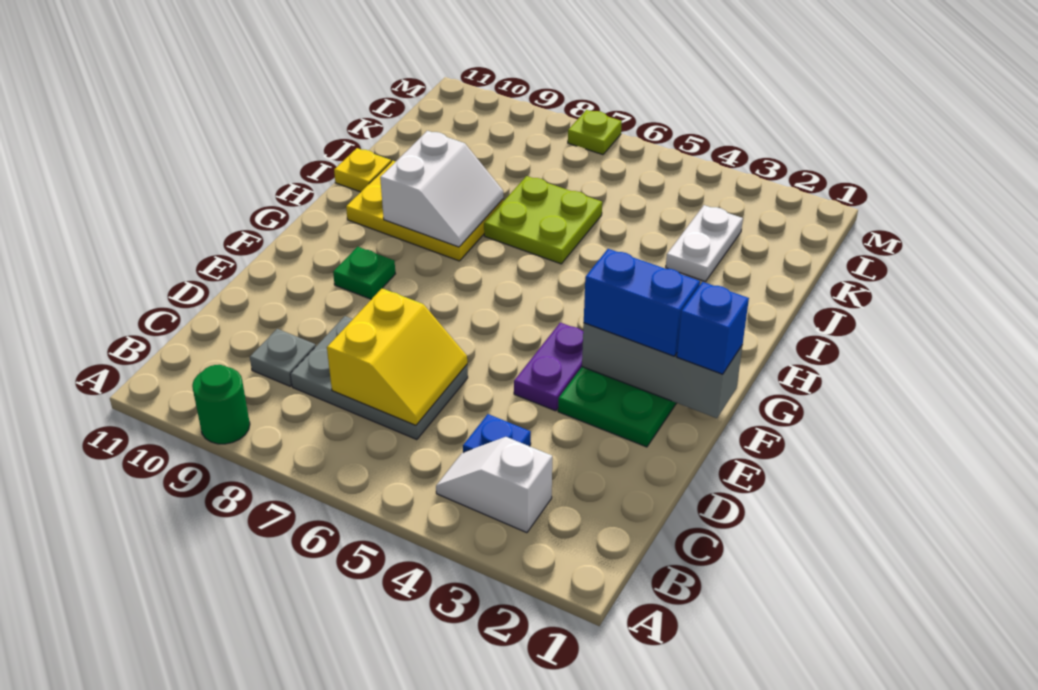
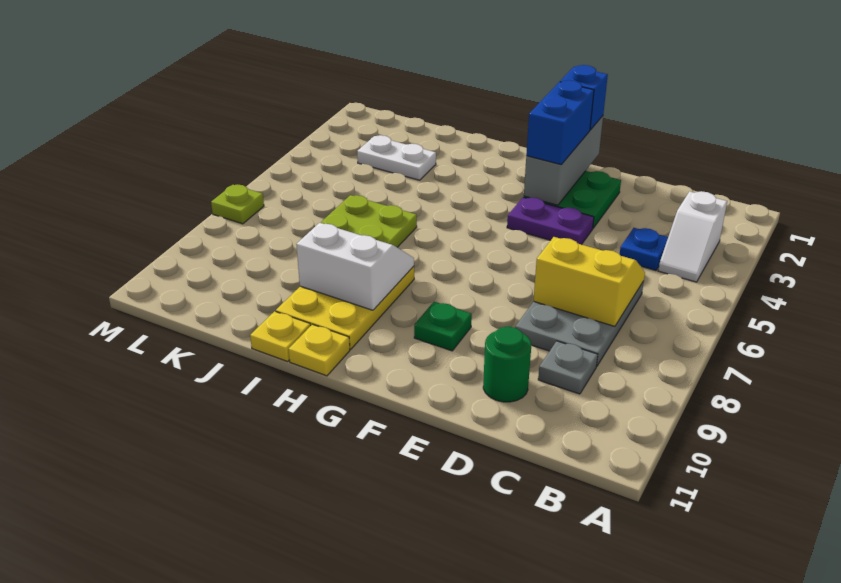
green round brick A9 level 1 -> green round brick D10 level 1
none -> yellow plate H11 level 1

